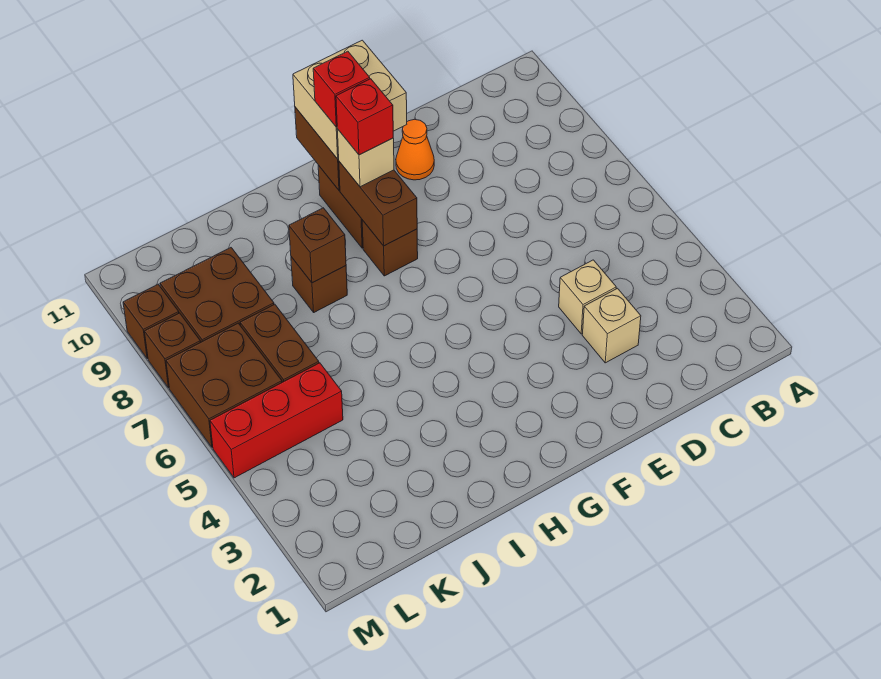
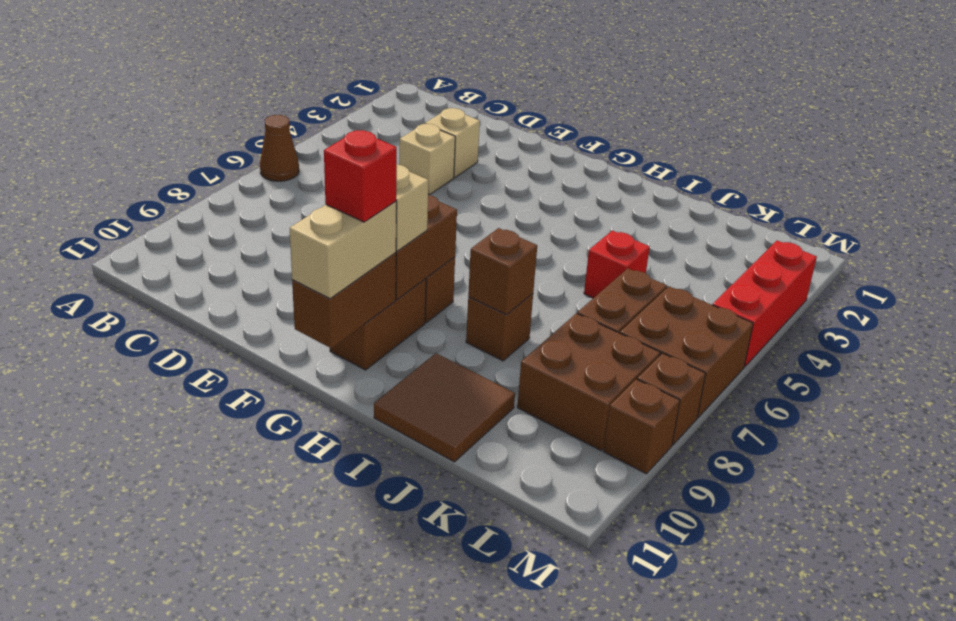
none -> brown cone A6 level 1
orange cone E10 level 1 -> none
tan brick F10:G11 level 3 -> tan brick G10:G11 level 3
red brick G9 level 4 -> red brick J5 level 1
none -> brown tile I10:J11 level 1
red brick K5:M5 level 1 -> red brick M3:M5 level 1

